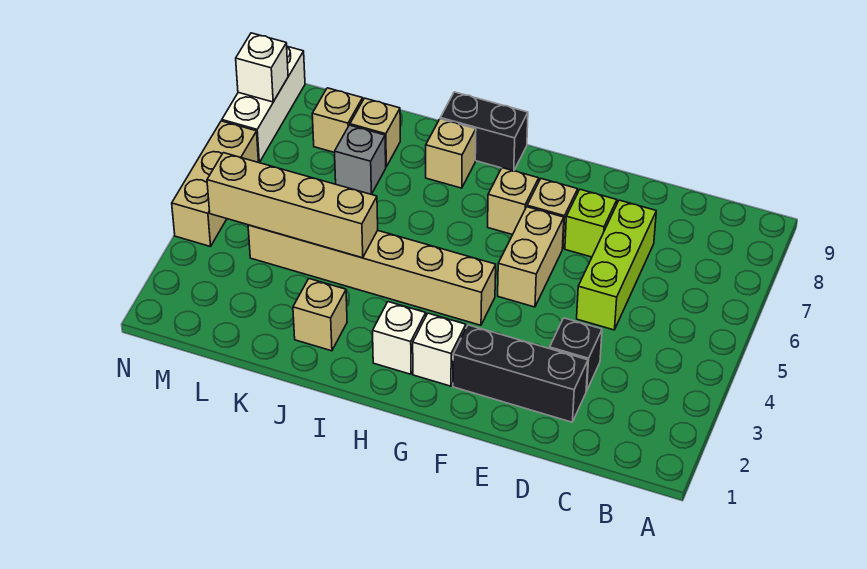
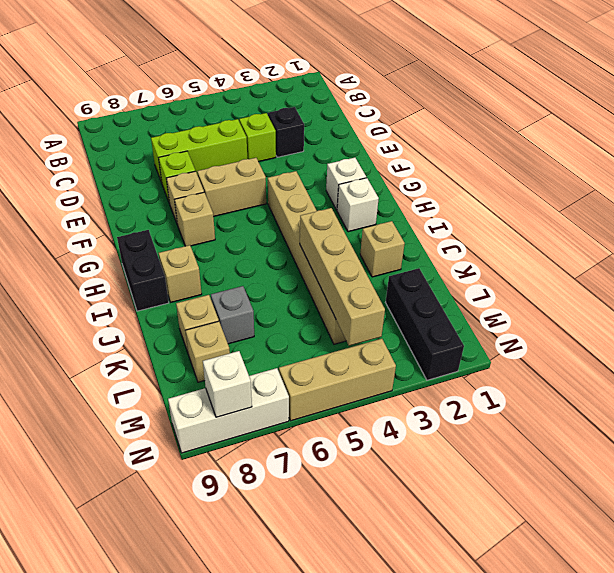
black brick D2:F2 level 1 -> black brick L2:N2 level 1
none -> lime brick D4 level 1

